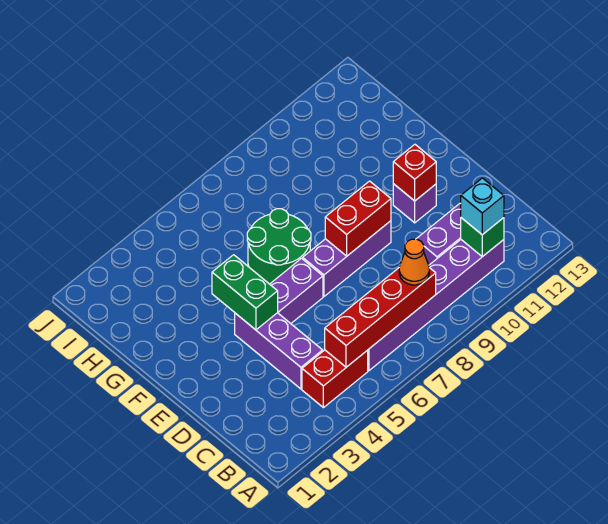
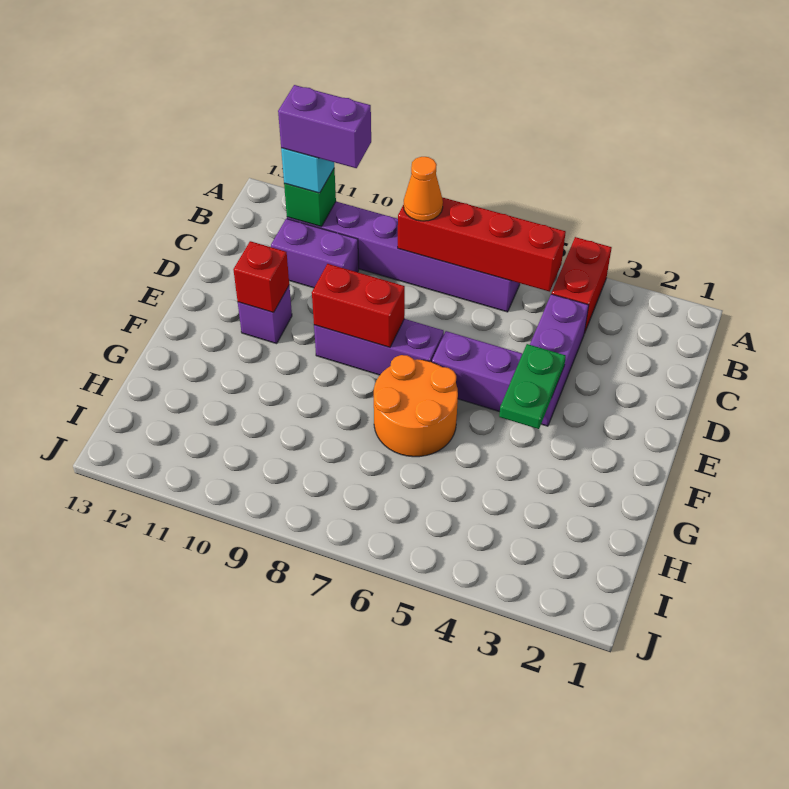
red brick B4:B5 level 1 -> red brick A4:B4 level 1
none -> purple brick B10:B11 level 4
green brick E4:F4 level 2 -> green plate E4:F4 level 2
green round brick F6:G7 level 1 -> orange round brick F6:G7 level 1

